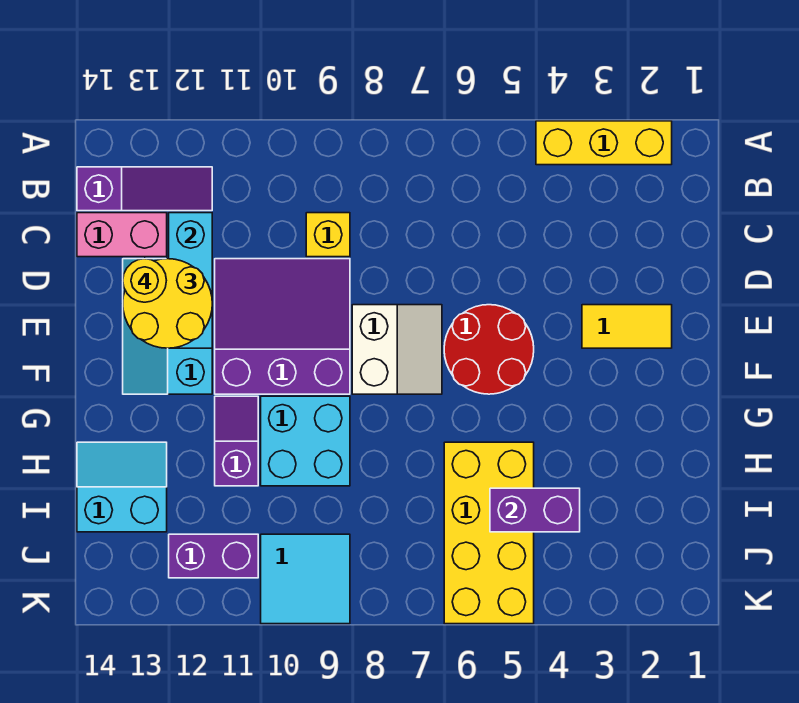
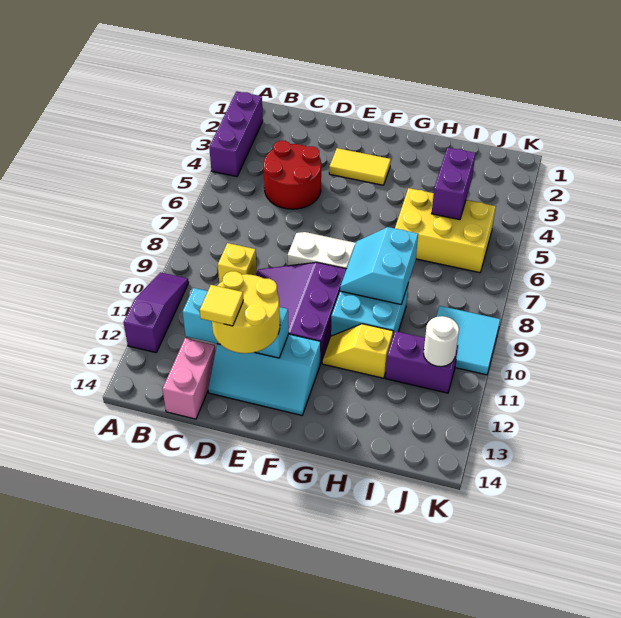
yellow brick A2:A4 level 1 -> purple brick A2:A4 level 1
purple slope B12:B14 level 1 top 14 -> purple slope A10:A12 level 1 top 12
yellow round brick D13 level 4 -> yellow tile D13 level 4
yellow tile E2:E3 level 1 -> yellow tile E3:F3 level 1
red round brick E5:F6 level 1 -> red round brick C4:D5 level 1
purple slope G11:H11 level 1 top H -> yellow slope G11:H11 level 1 top H
yellow brick H5:K6 level 1 -> yellow brick H5:J6 level 1
cyan slope H13:I14 level 1 top I -> cyan slope G8:H9 level 2 top H
purple brick J11:J12 level 1 -> purple brick I11:J11 level 1
none -> white round brick J11 level 2

